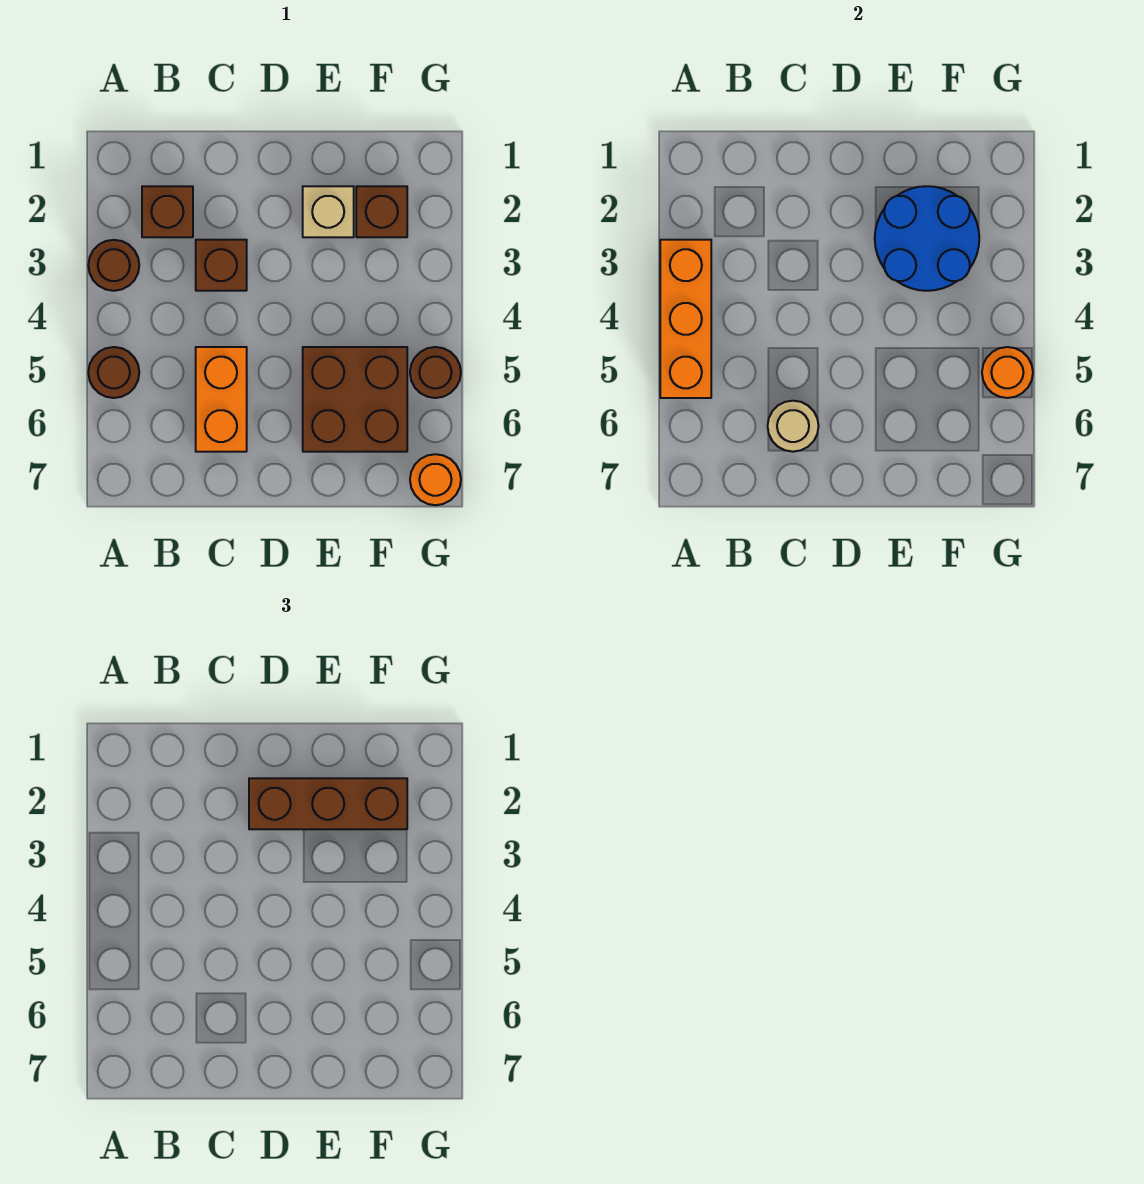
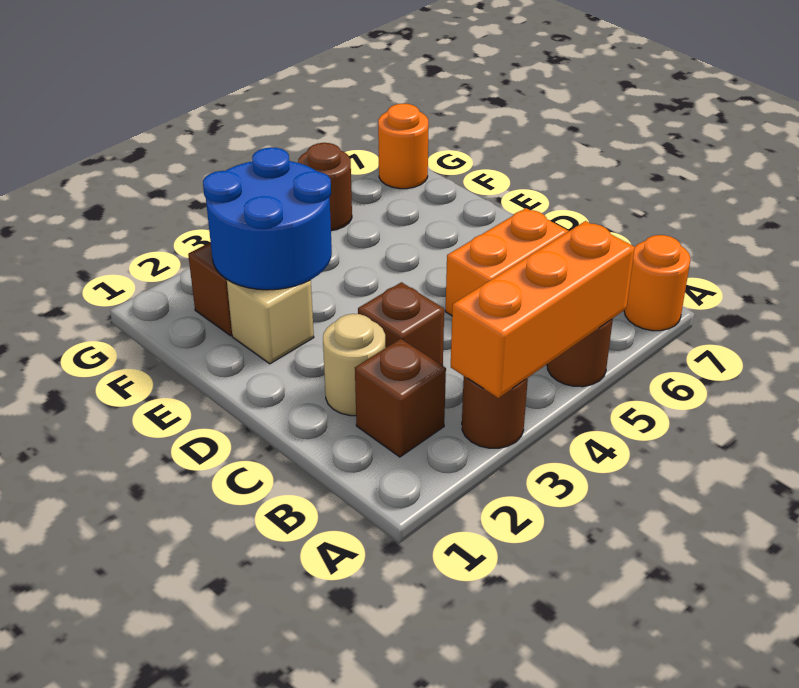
tan round brick C6 level 2 -> tan round brick C2 level 1
brown brick D2:F2 level 3 -> none
brown brick E5:F6 level 1 -> none
orange round brick G5 level 2 -> orange round brick A7 level 1

